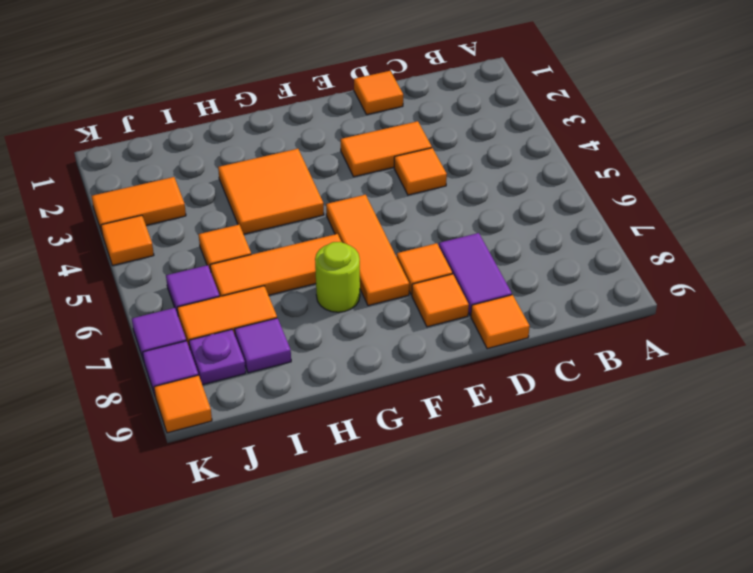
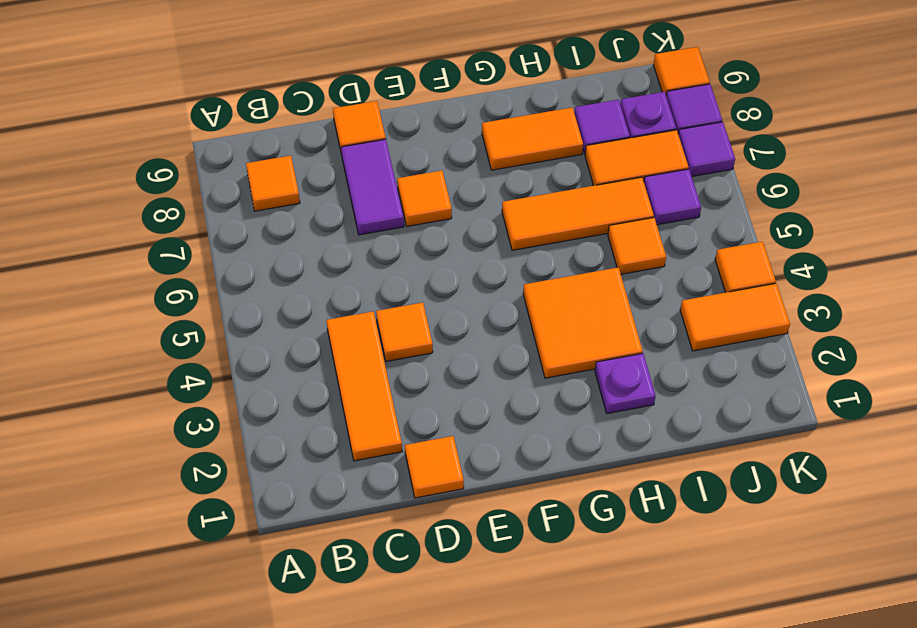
orange tile D3:E3 level 1 -> orange tile G8:H8 level 1
orange tile E8 level 1 -> orange tile B8 level 1
orange tile F5:F7 level 1 -> orange tile C2:C4 level 1
lime round brick G7 level 1 -> none
none -> purple plate H2 level 1

